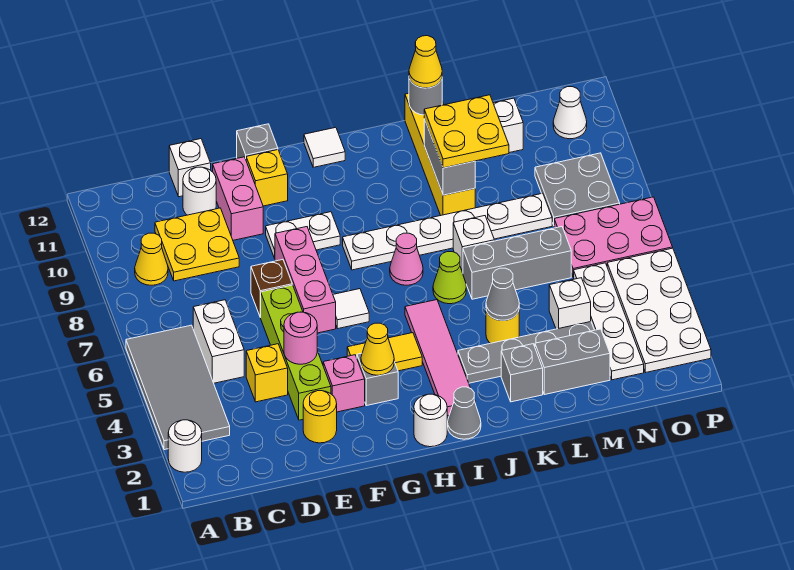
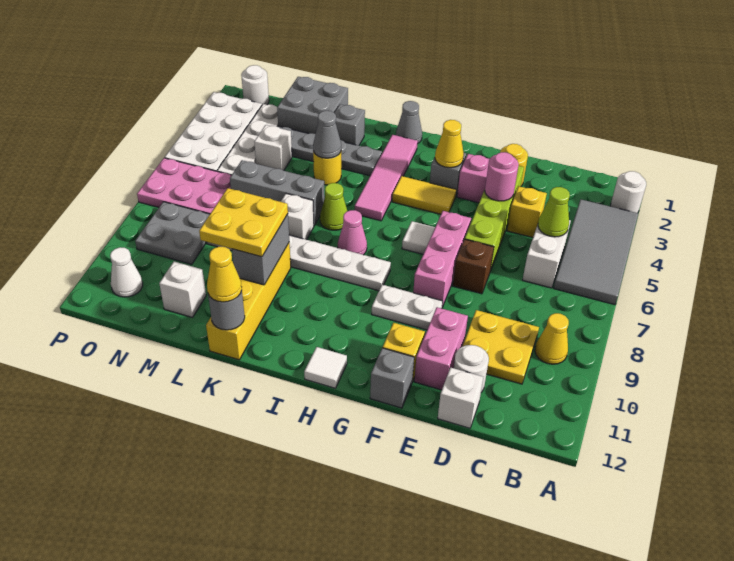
none -> lime cone C5 level 2
white round brick H1 level 1 -> white round brick O1 level 1
grey brick L2:M2 level 1 -> grey brick L1:M2 level 1

